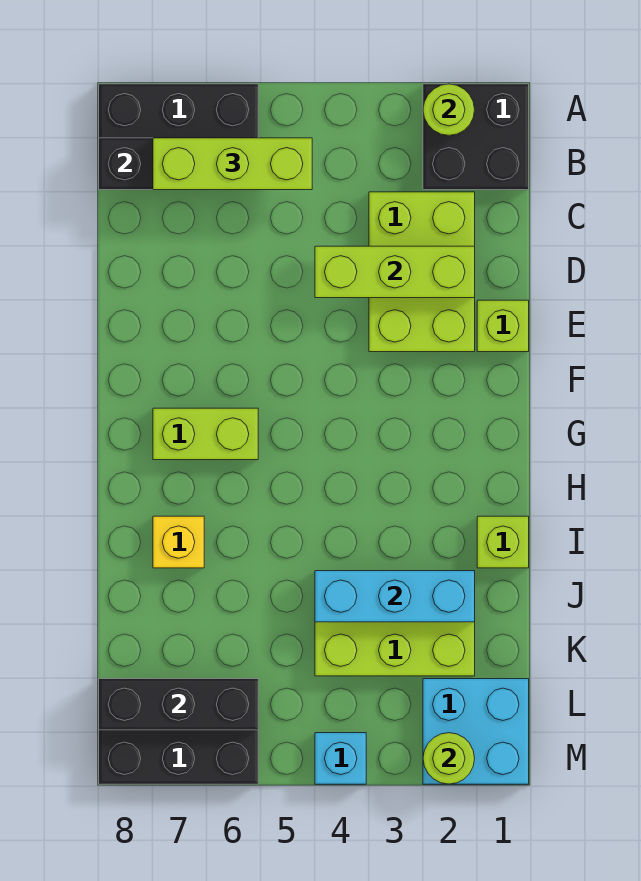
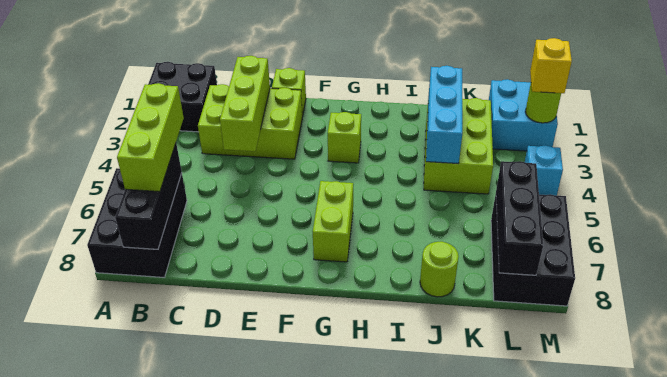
lime round brick A2 level 2 -> lime round brick J8 level 1
lime brick I1 level 1 -> lime brick G3 level 1
yellow brick I7 level 1 -> yellow brick M2 level 3

